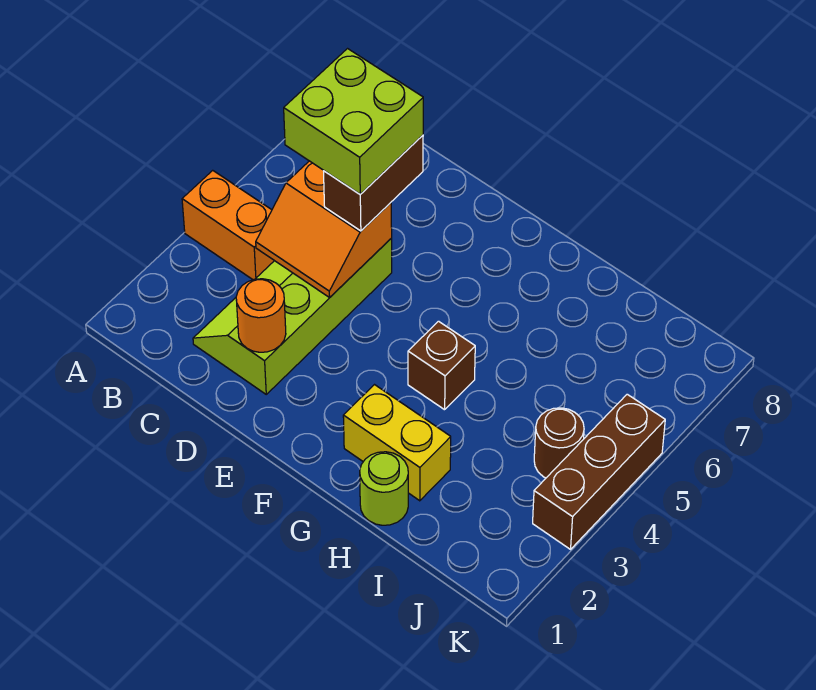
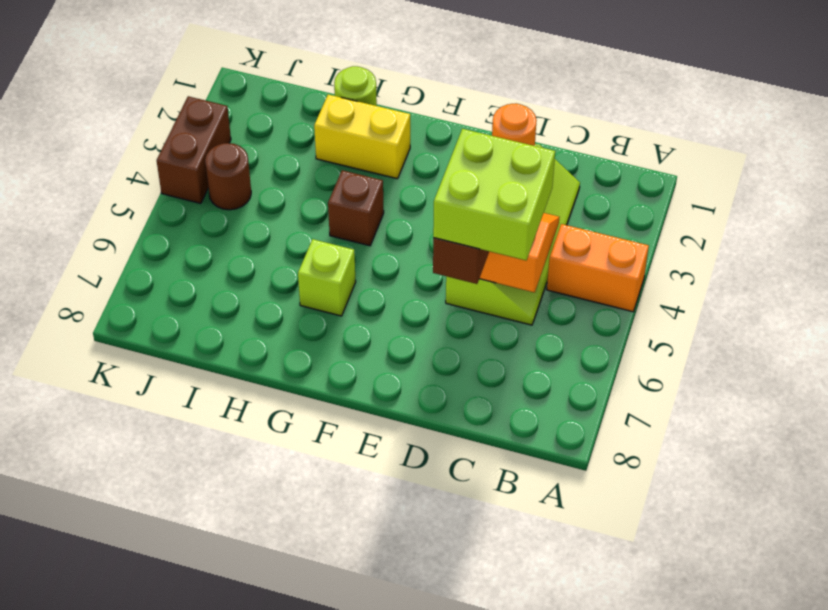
none -> lime brick G6 level 1
brown brick K3:K5 level 1 -> brown brick K3:K4 level 1

